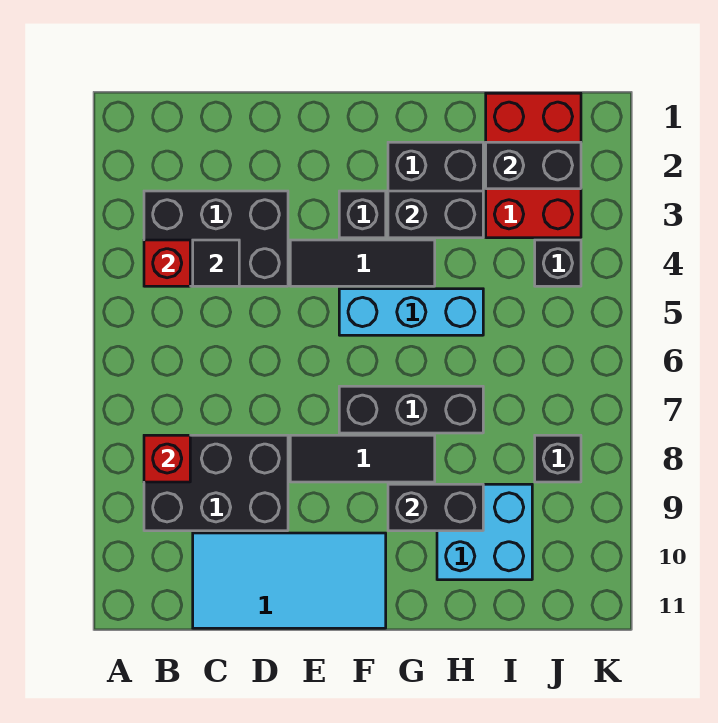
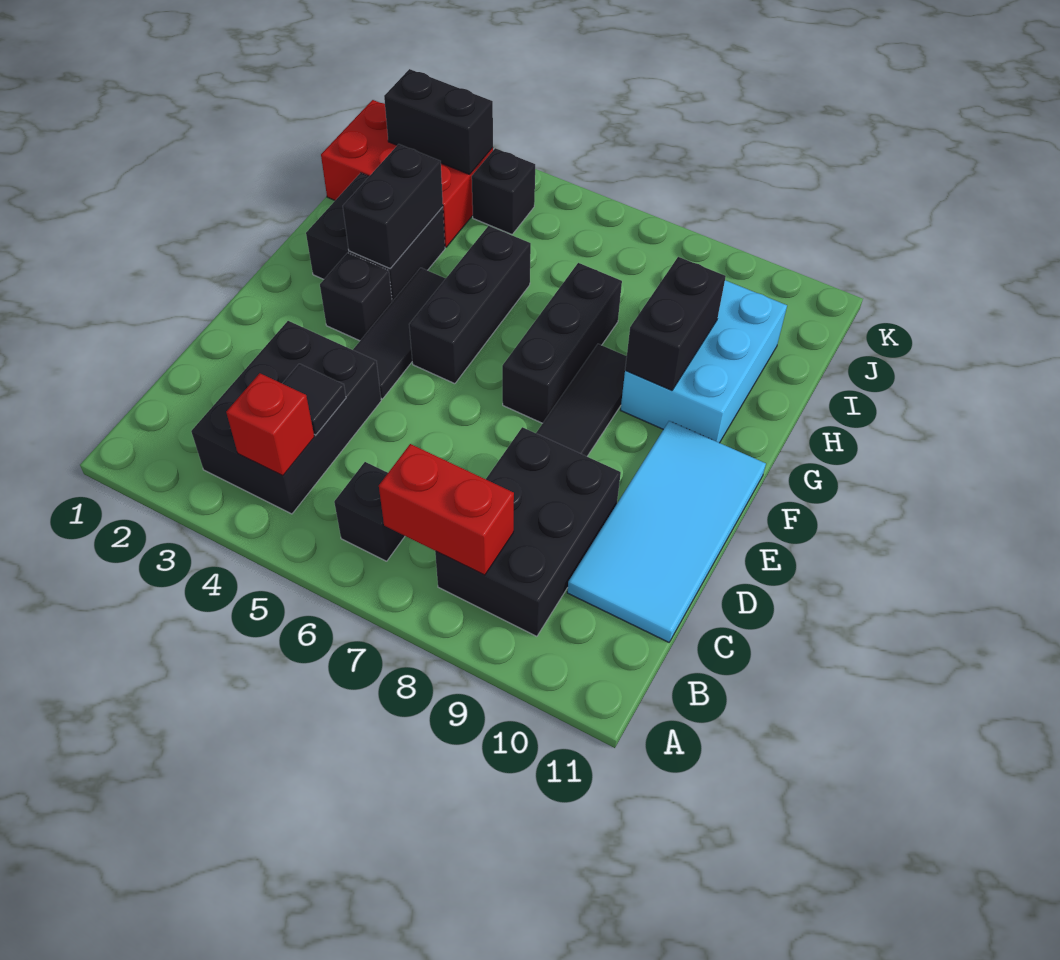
red brick B8 level 2 -> red brick B7:B8 level 2
cyan brick F5:H5 level 1 -> black brick F5:H5 level 1
cyan brick H9:I10 level 1 -> cyan brick G9:I10 level 1
black brick I2:J2 level 2 -> black brick J2:J3 level 2
black brick J8 level 1 -> black brick B6 level 1

